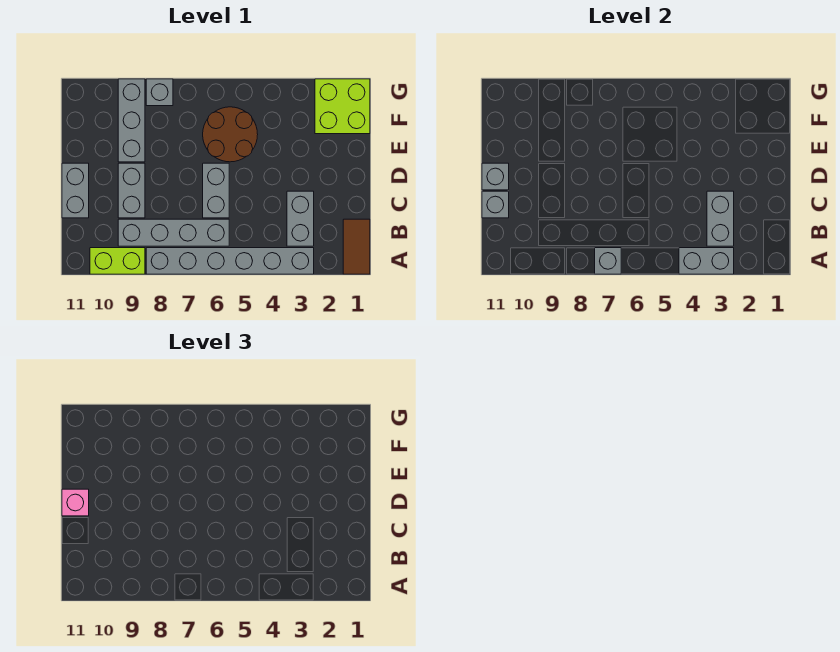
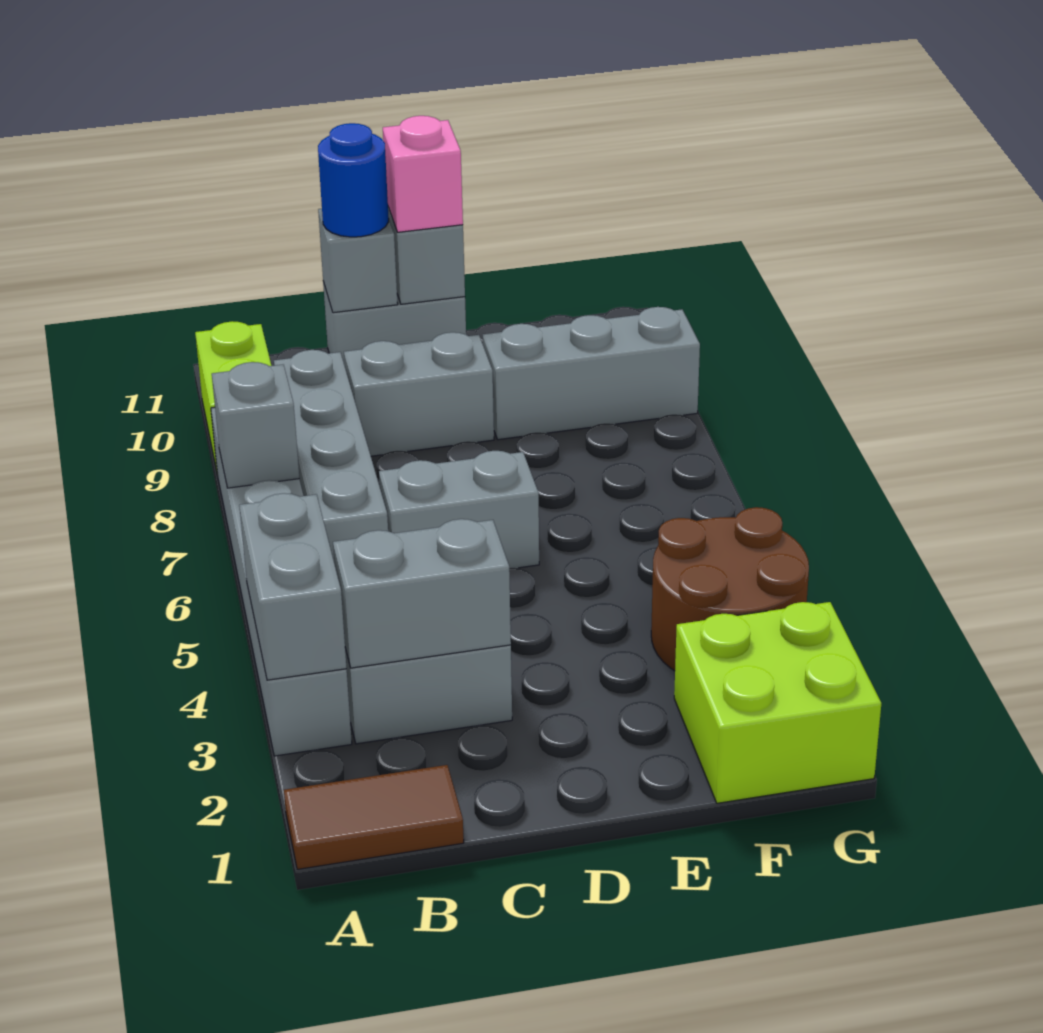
none -> blue round brick C11 level 3
brown round brick E5:F6 level 1 -> brown round brick F3:G4 level 1
grey brick G8 level 1 -> none

